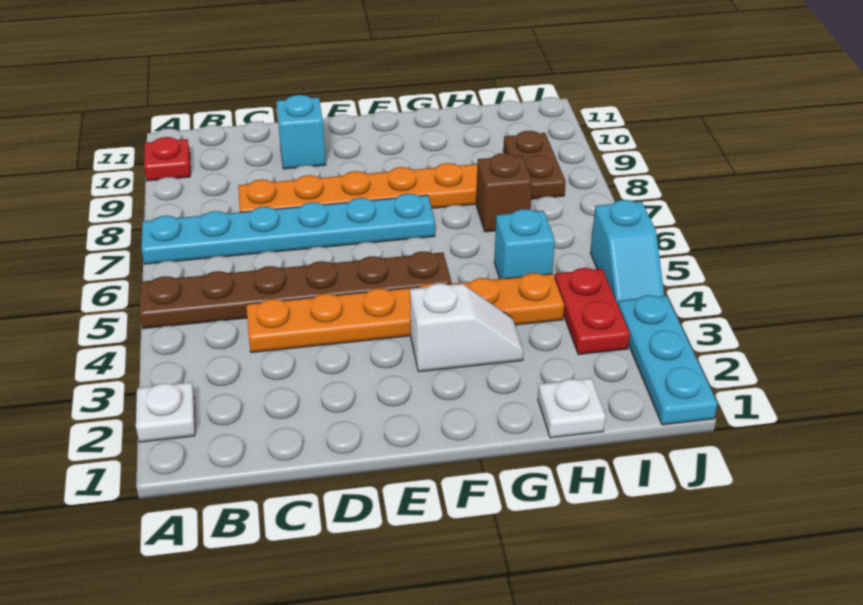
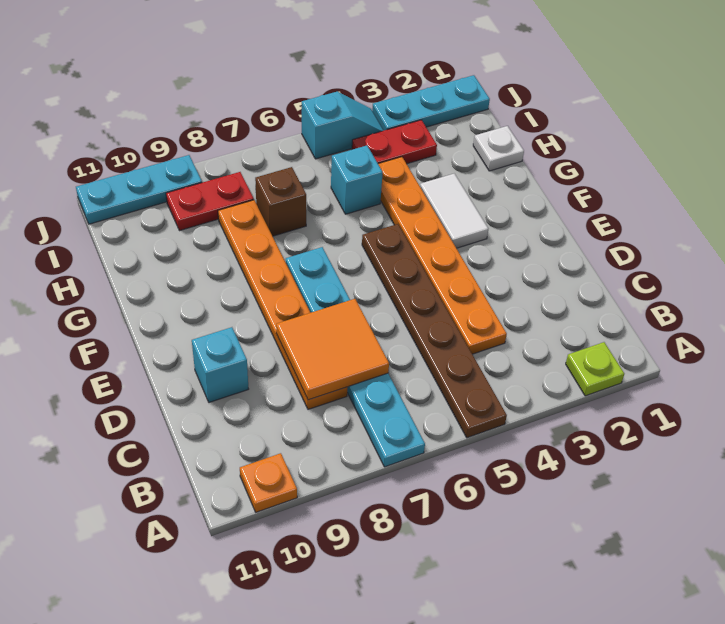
white plate A2 level 1 -> lime plate A2 level 1
red plate A10 level 1 -> orange plate A10 level 1
none -> orange tile C7:D8 level 2
white slope F3:G3 level 1 top F -> white tile F3:G3 level 1
brown plate I8:I9 level 1 -> red plate I8:I9 level 1
none -> cyan plate J9:J11 level 1

